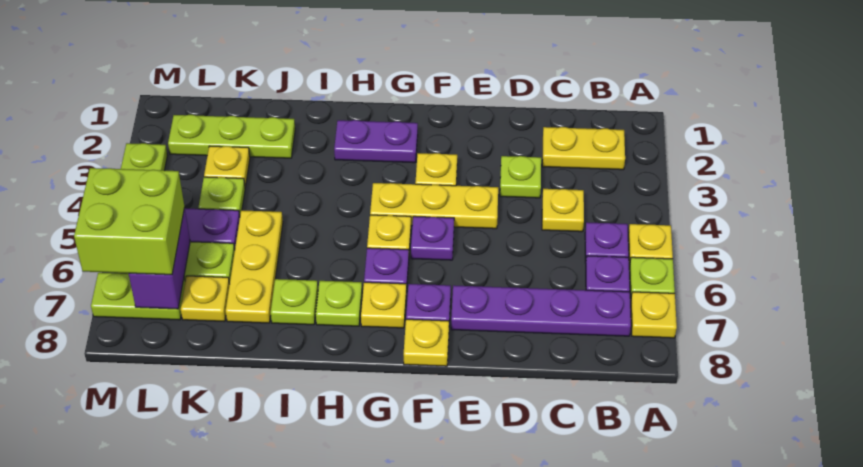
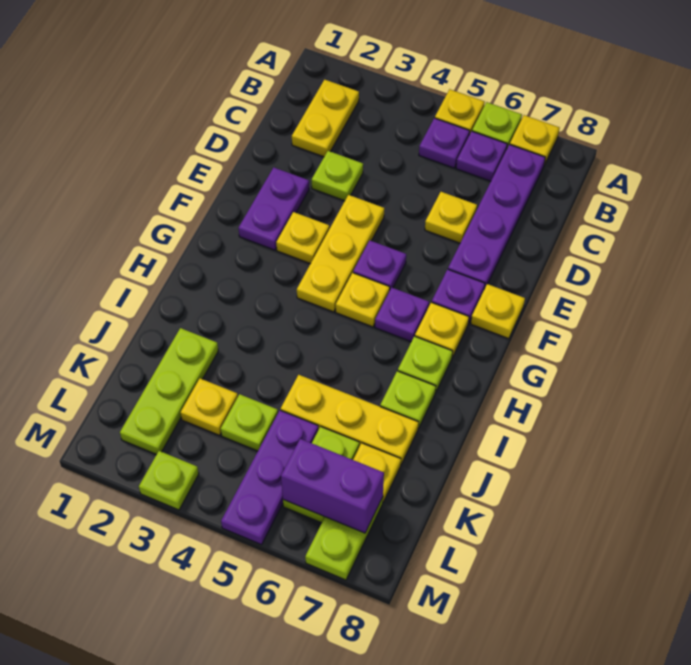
yellow plate C4 level 1 -> yellow plate D6 level 1
purple plate G2:H2 level 1 -> purple plate E2:F2 level 1
lime brick L6:M7 level 3 -> none

